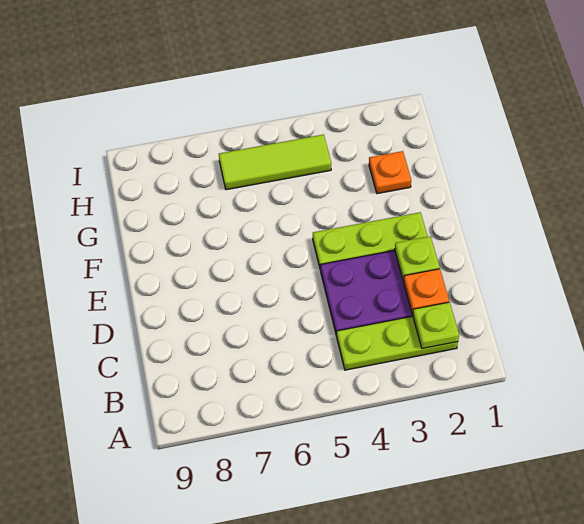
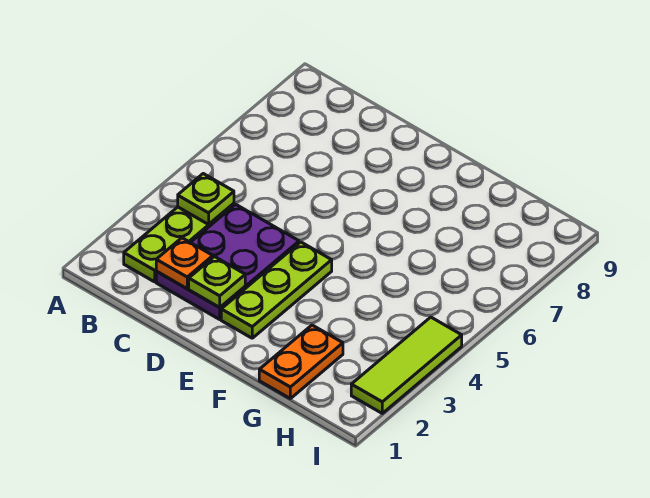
lime plate B2 level 2 -> lime plate B4 level 2
orange plate G2 level 1 -> orange plate G1:G2 level 1
lime tile H4:H6 level 1 -> lime tile I2:I4 level 1

